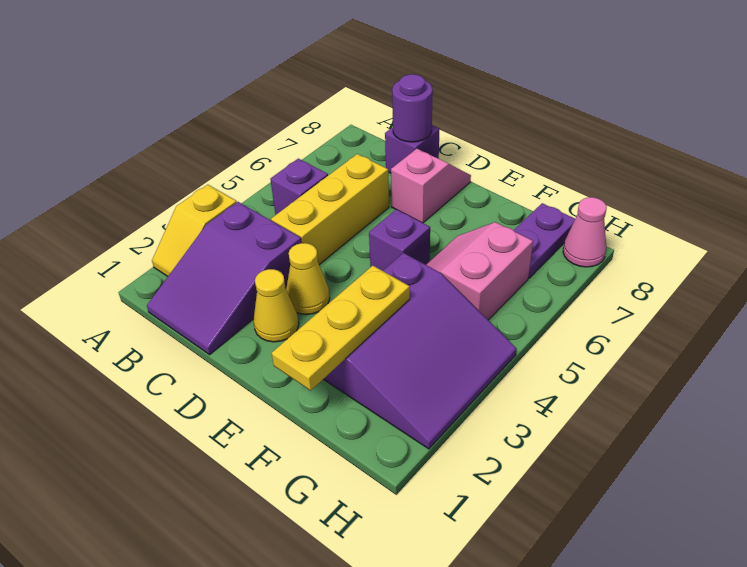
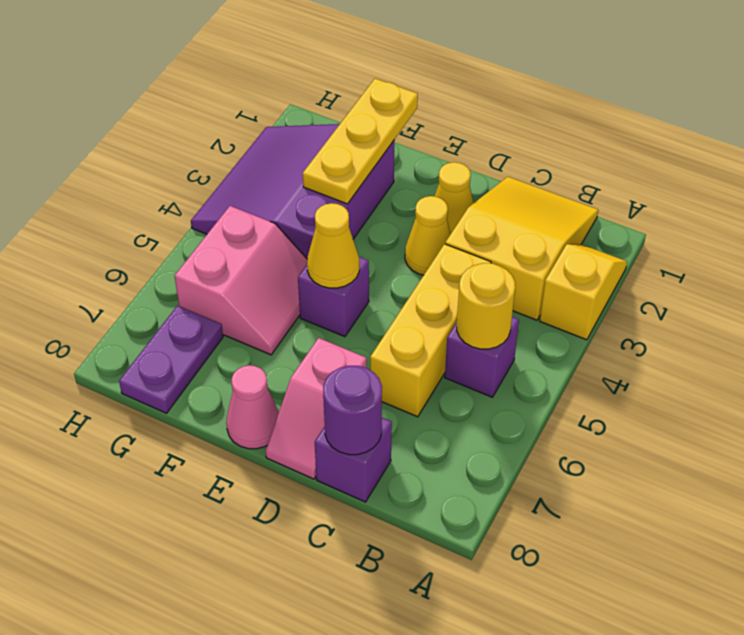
purple slope B1:C3 level 1 top 3 -> yellow slope B1:C3 level 1 top 3
none -> yellow round brick B5 level 2
none -> yellow cone E5 level 2
pink cone H8 level 1 -> pink cone E8 level 1

